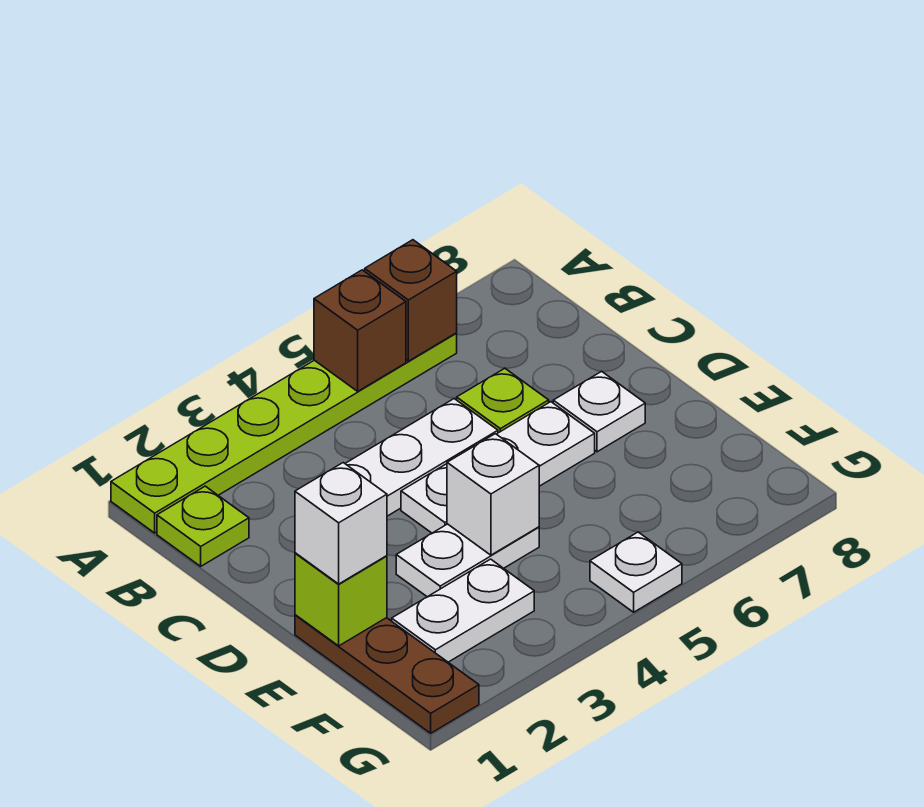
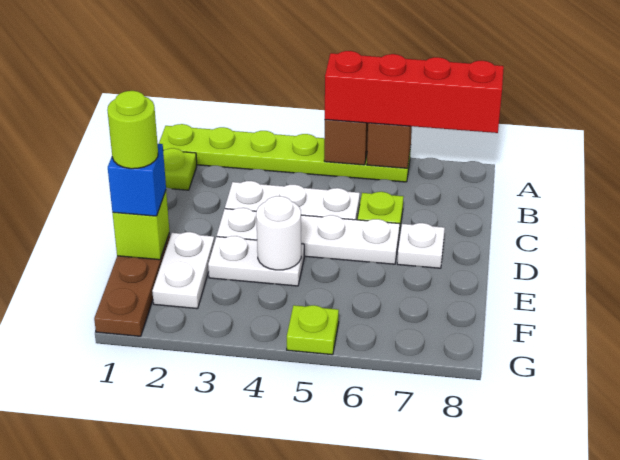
none -> red brick A5:A8 level 3
white plate D4:D6 level 1 -> white plate D3:D6 level 1
white brick E1 level 3 -> blue brick E1 level 3
none -> lime round brick E1 level 4
white brick E4 level 2 -> white round brick E4 level 2
white plate F2:F3 level 1 -> white plate E2:F2 level 1
white plate G5 level 1 -> lime plate G5 level 1

